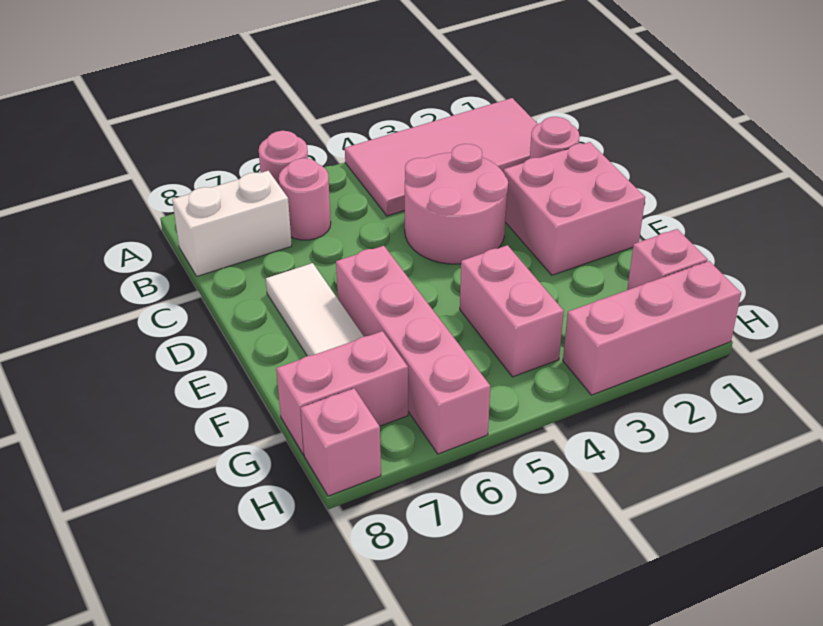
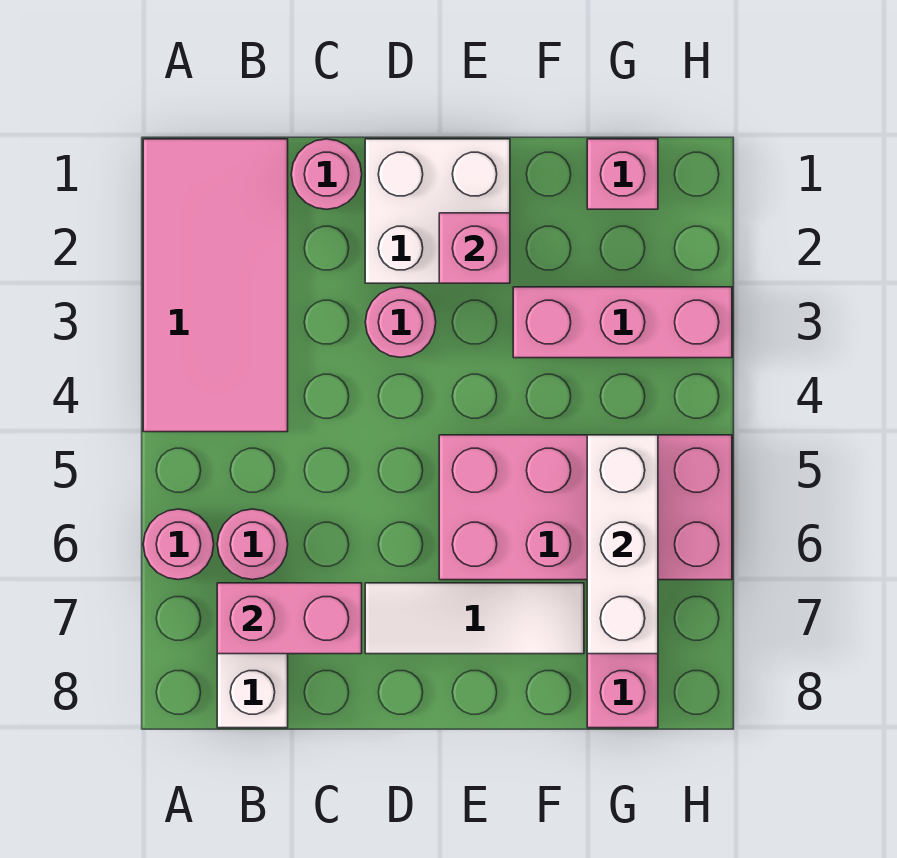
pink round brick C3:D4 level 1 -> pink round brick D3 level 1
pink brick D1:E2 level 1 -> white brick D1:E2 level 1
pink brick E6:H6 level 1 -> pink brick E5:H6 level 1
pink brick F4:G4 level 1 -> pink brick B7:C7 level 2
none -> white brick G5:G7 level 2
pink brick H1:H3 level 1 -> pink brick F3:H3 level 1
pink brick H8 level 1 -> pink brick E2 level 2

